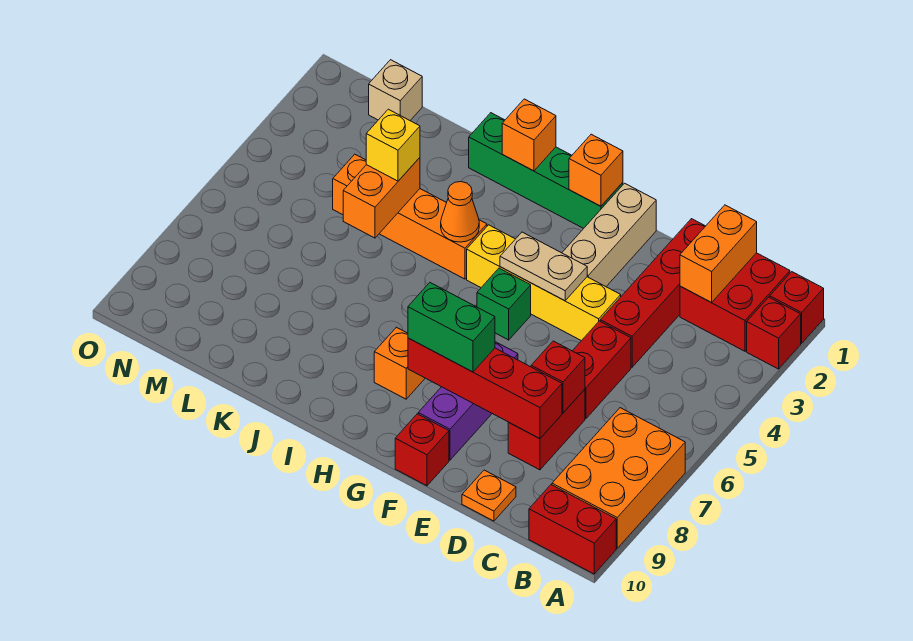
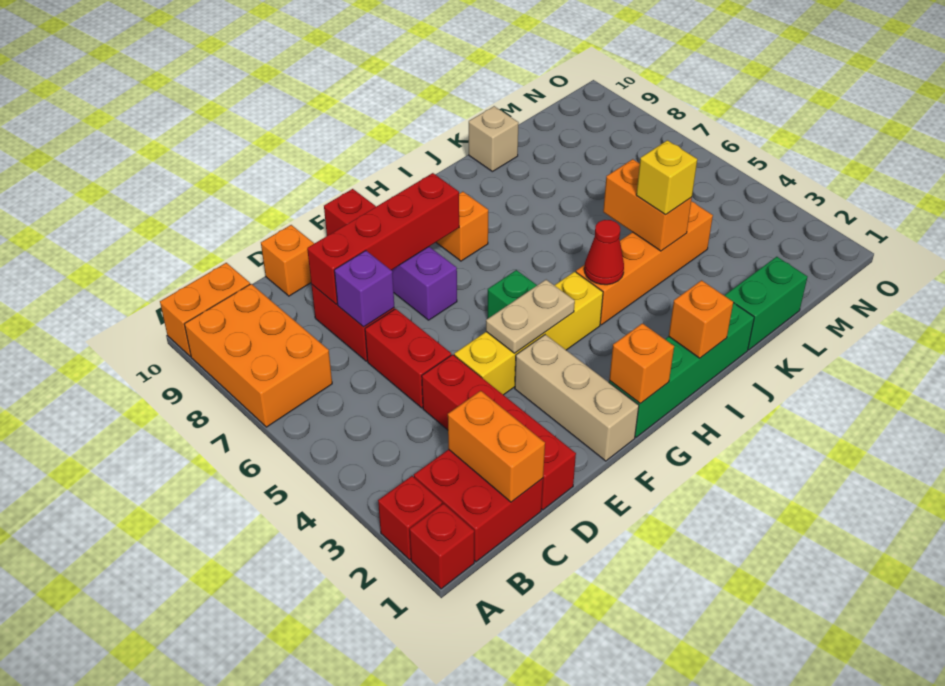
red brick A10:B10 level 1 -> orange brick A10:B10 level 1
red brick D7 level 2 -> purple brick D7 level 2
orange plate D10 level 1 -> orange brick D10 level 1
green brick F8:G8 level 3 -> green brick K1:L1 level 1
orange cone I4 level 2 -> red cone I4 level 2
tan brick M1 level 1 -> tan brick K10 level 1

